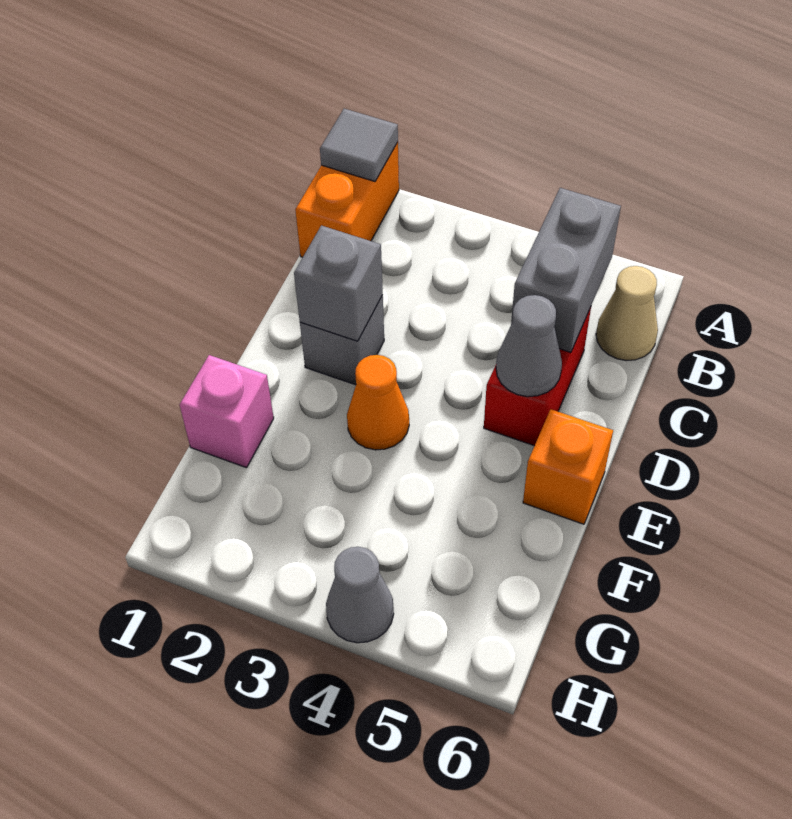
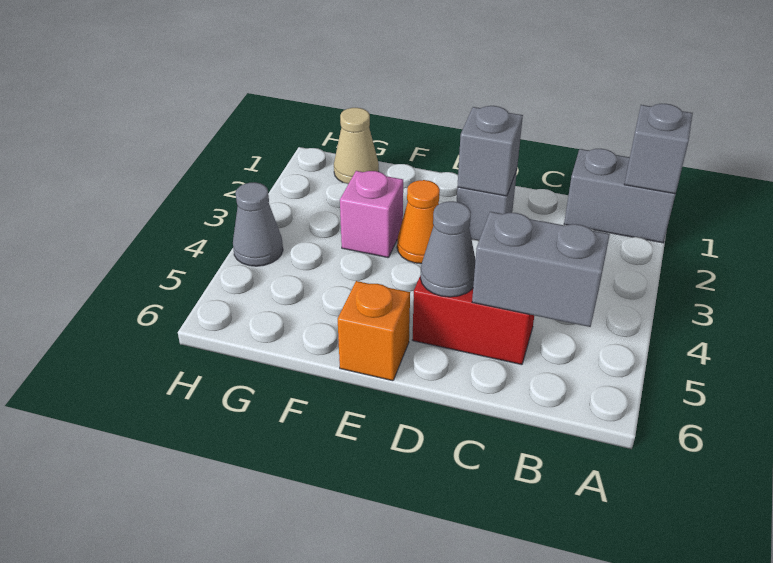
orange brick A1:B1 level 1 -> grey brick A1:B1 level 1
grey tile A1 level 2 -> grey brick A1 level 2
tan cone B6 level 1 -> tan cone G1 level 1
pink brick F1 level 1 -> pink brick F3 level 1

